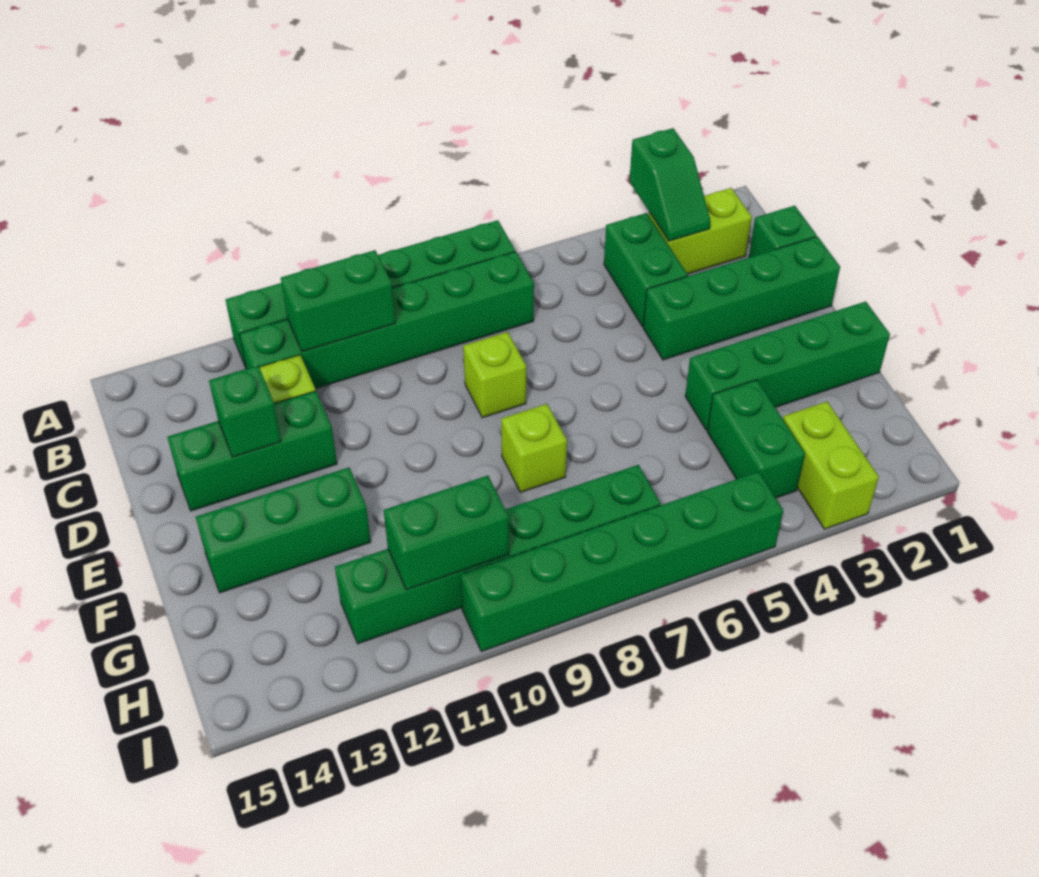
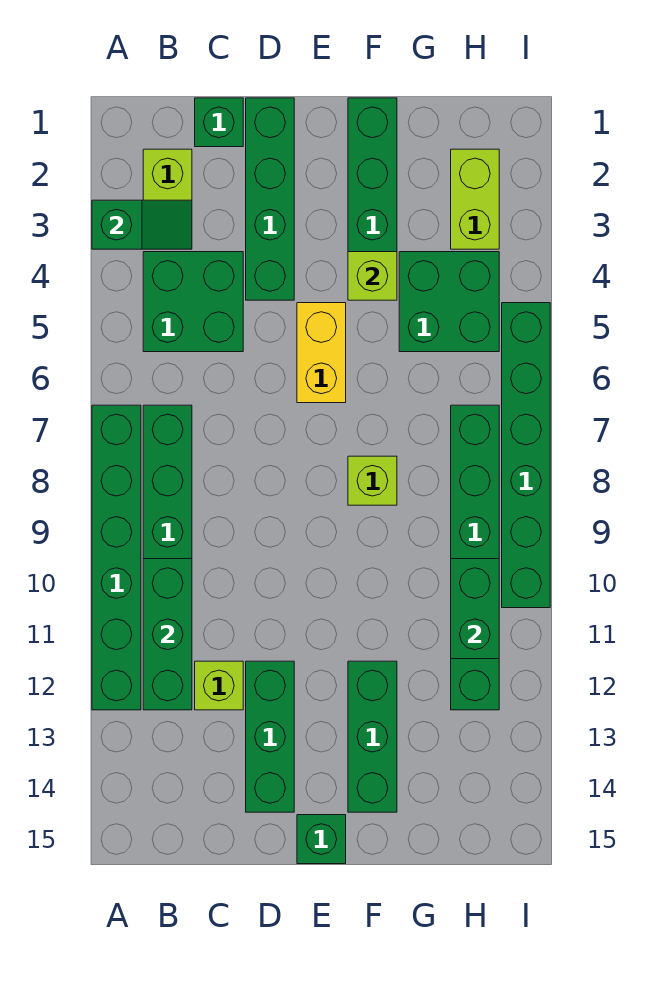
green brick B4:C4 level 1 -> green brick B4:C5 level 1
green brick B10:B11 level 2 -> green brick B10:B12 level 2
lime brick D8 level 1 -> lime brick F4 level 2
green brick D13 level 2 -> green brick E15 level 1
none -> yellow brick E5:E6 level 1
green brick G4:H4 level 1 -> green brick G4:H5 level 1
lime brick H3:I3 level 1 -> lime brick H2:H3 level 1

